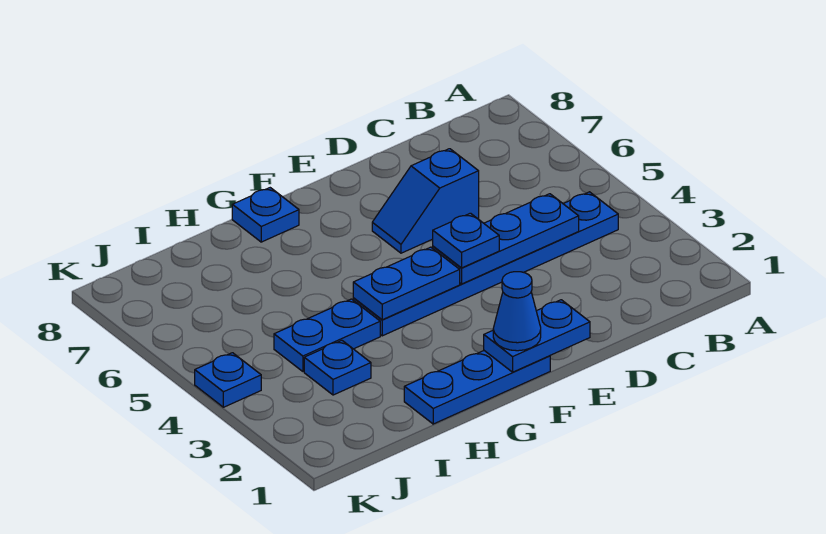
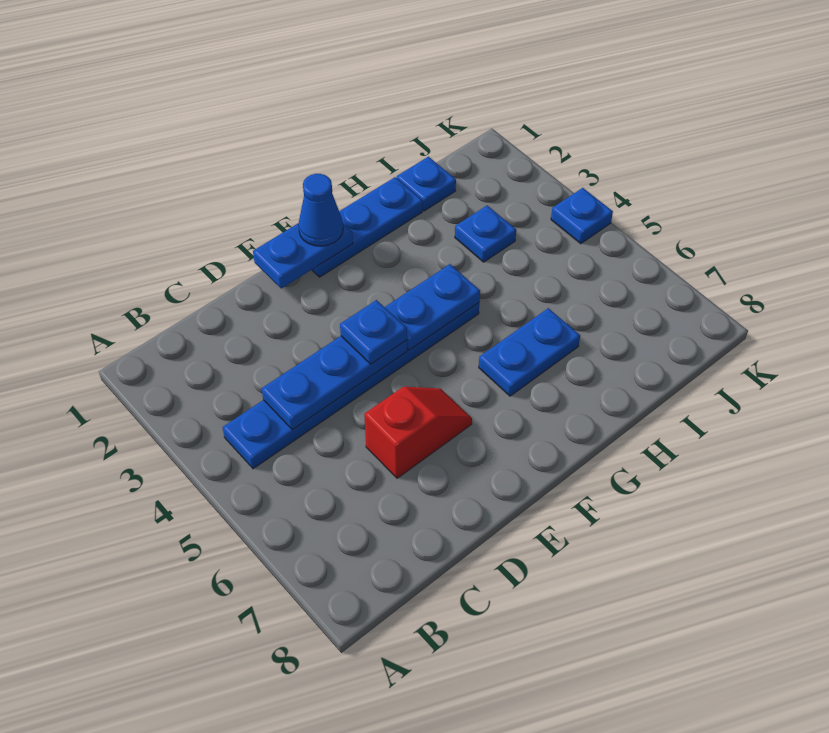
blue slope D6:E6 level 1 top D -> red slope D6:E6 level 1 top D
blue plate G8 level 1 -> blue plate I1 level 1
blue plate H4:I4 level 1 -> blue plate G6:H6 level 1

